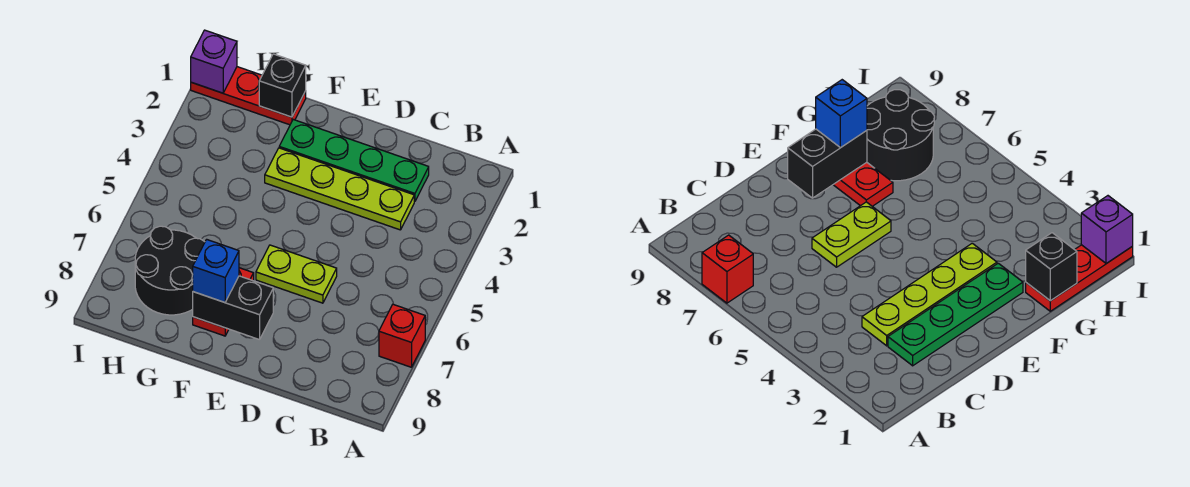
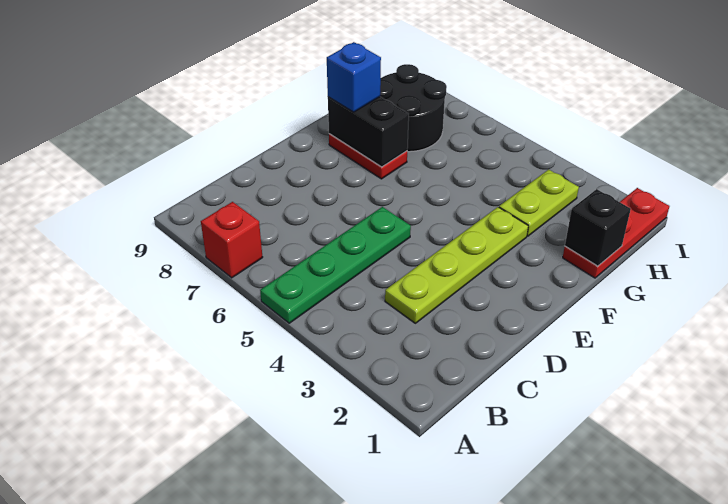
green plate C2:F2 level 1 -> green plate A5:D5 level 1
lime plate D6:E6 level 1 -> lime plate G3:H3 level 1
black brick E8:F8 level 2 -> black brick F7:F8 level 2
purple brick I1 level 2 -> none

